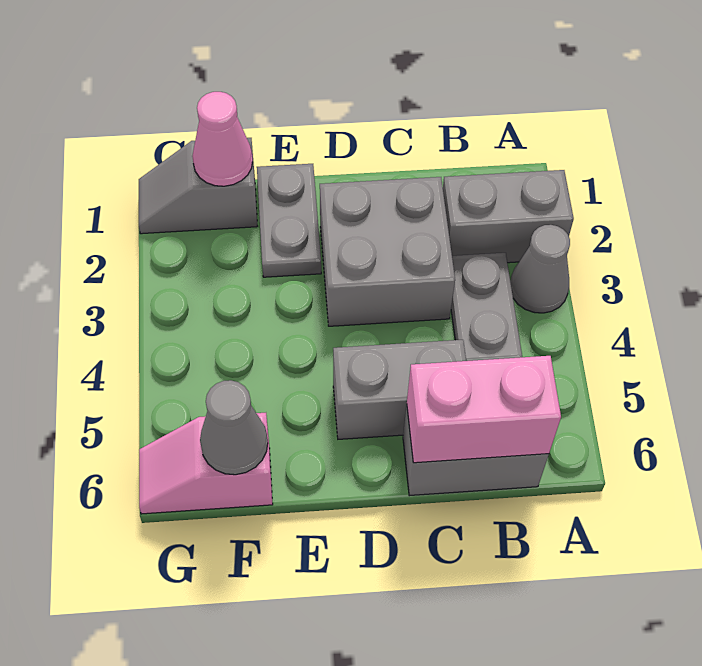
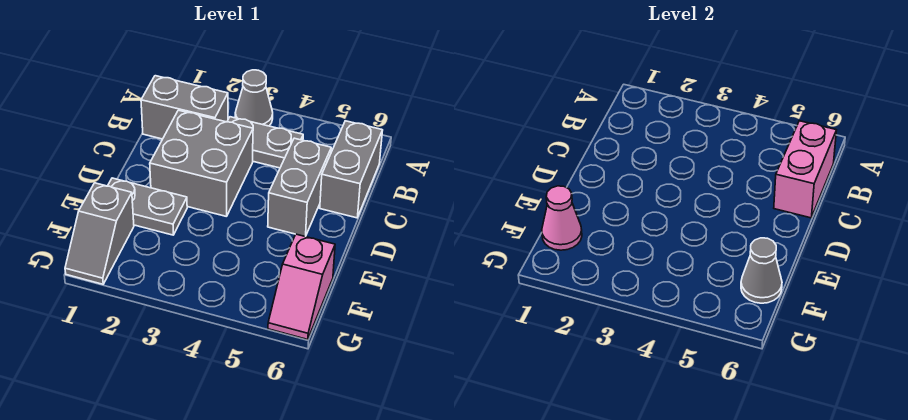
grey brick A2:B2 level 1 -> grey brick B1:B2 level 1

